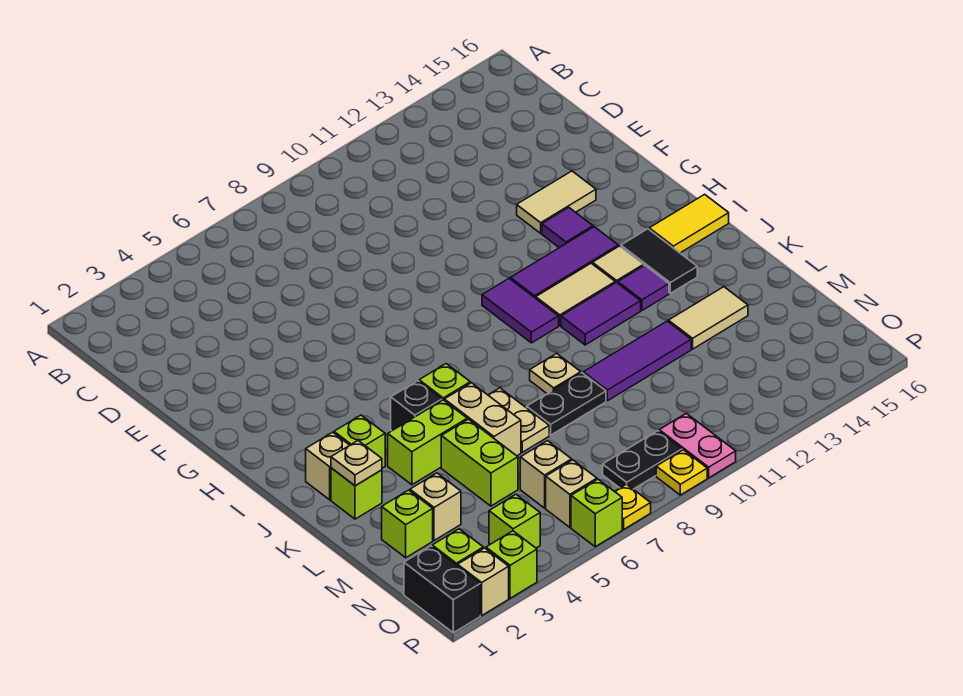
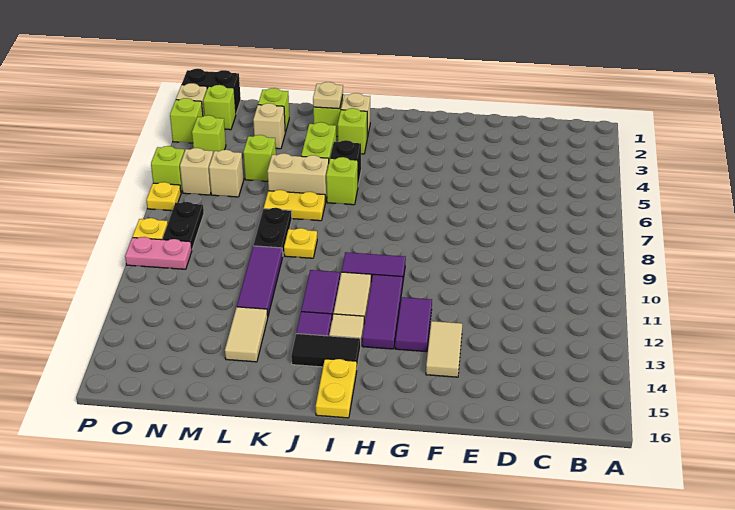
purple tile G13 level 1 -> purple tile G12:G13 level 1
yellow tile I15:I16 level 1 -> yellow plate I15:I16 level 1
tan plate K7:L7 level 1 -> yellow plate K7:L7 level 1
tan plate K9 level 1 -> yellow plate K9 level 1
lime brick L5:M5 level 1 -> lime brick M5 level 1

